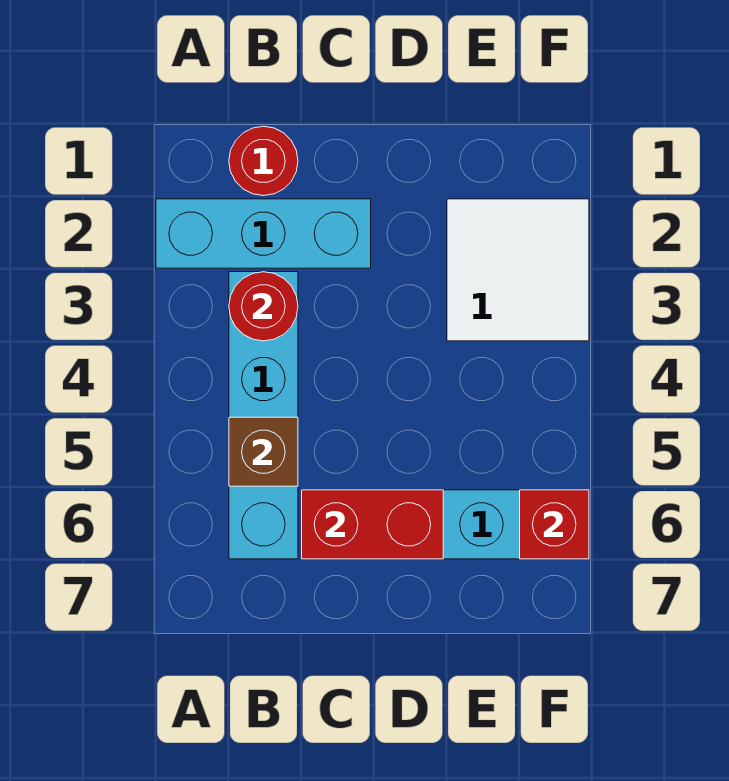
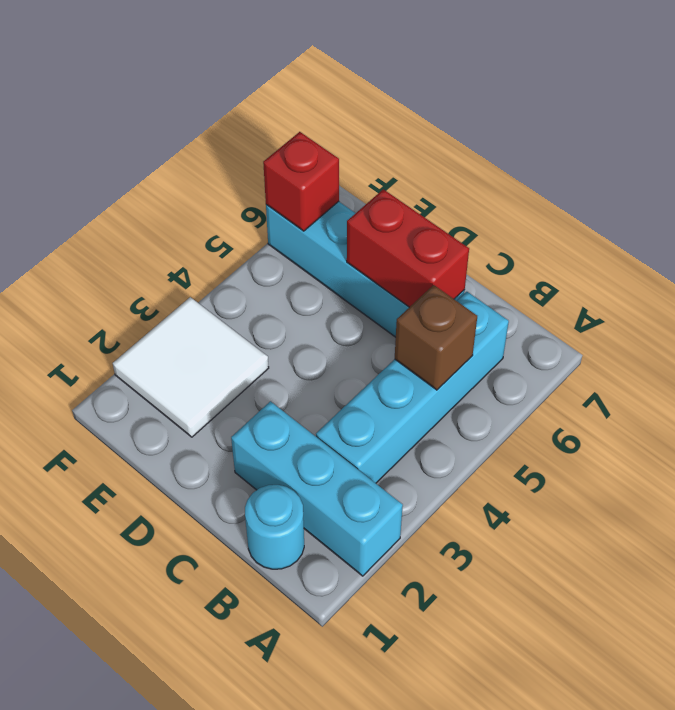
red round brick B1 level 1 -> cyan round brick B1 level 1
red round brick B3 level 2 -> none

